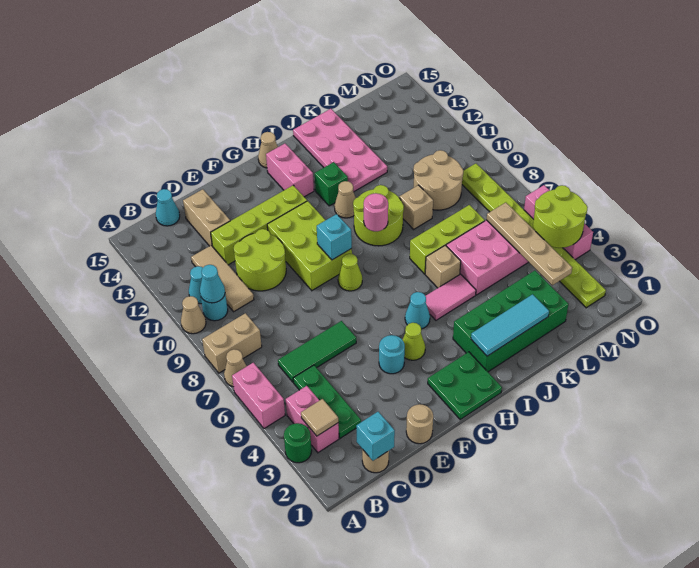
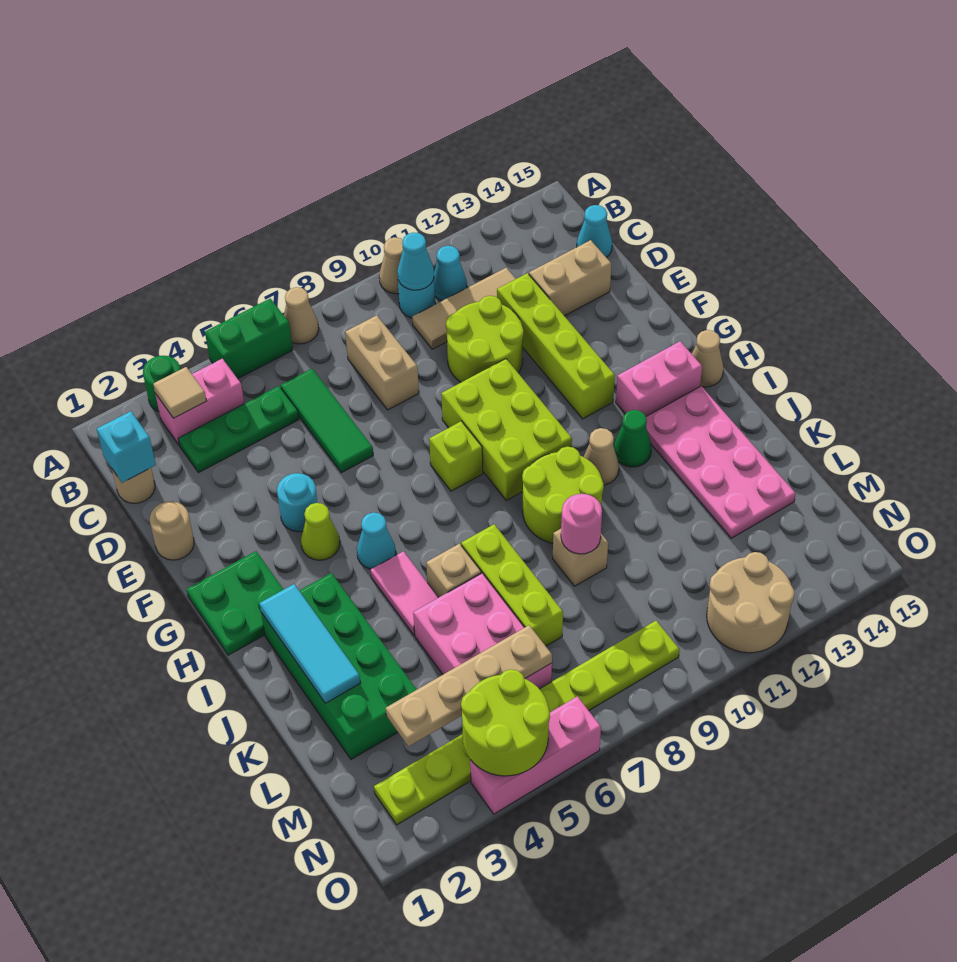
pink brick A5:A6 level 1 -> green brick A5:A6 level 1
tan brick A8:B8 level 1 -> tan brick C8:D8 level 1
lime brick F9:G11 level 1 -> lime brick F9:H10 level 1
lime cone G8 level 1 -> lime brick G8 level 1
cyan brick G9 level 2 -> none
pink round brick I9 level 2 -> pink round brick K9 level 2
green brick I12 level 1 -> green cone I12 level 1
pink plate J12:K15 level 1 -> pink plate I13:L14 level 1
tan round brick L9:M10 level 1 -> tan round brick N11:O12 level 1

